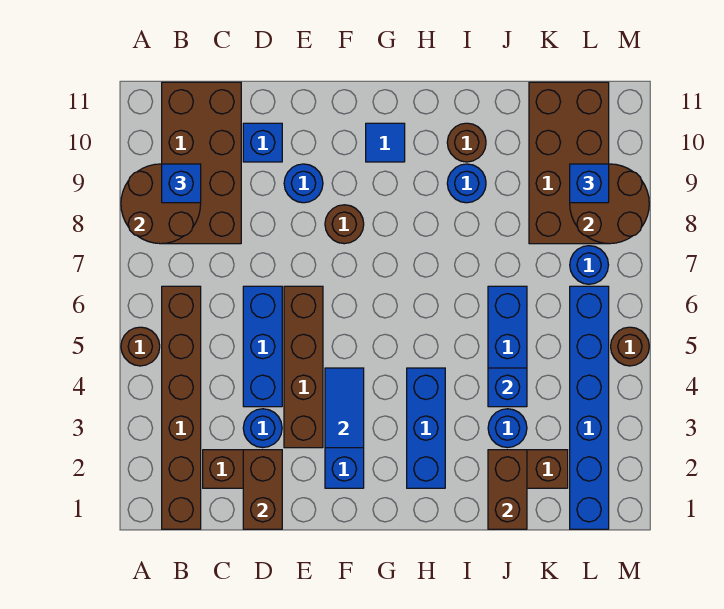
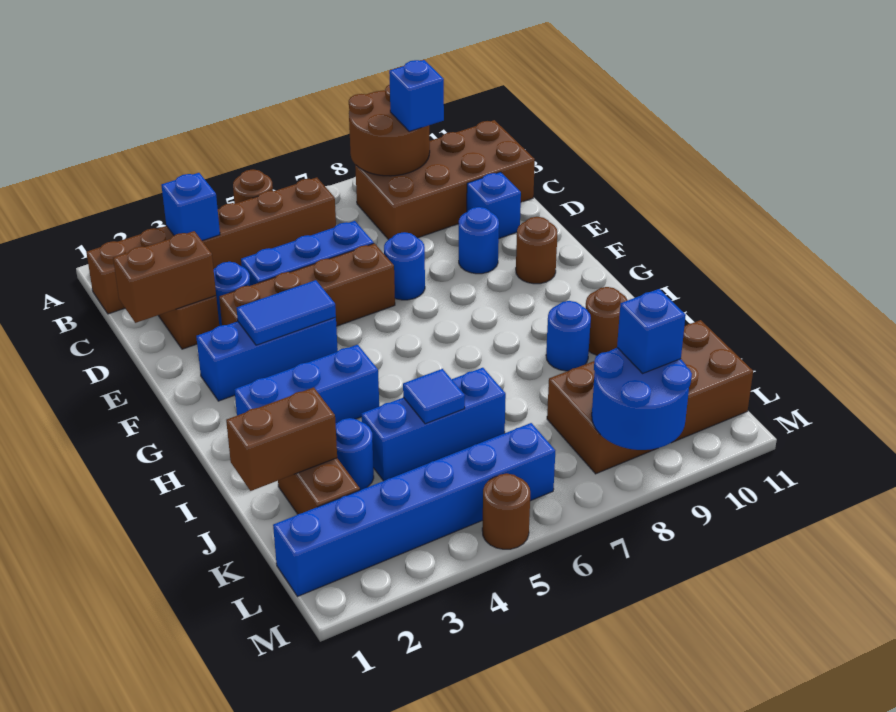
brown round brick F8 level 1 -> brown round brick F10 level 1
blue tile G10 level 1 -> blue tile J5 level 2
blue brick J4 level 2 -> blue brick B3 level 2
blue round brick L7 level 1 -> blue round brick E7 level 1
brown round brick L8:M9 level 2 -> blue round brick L8:M9 level 2

